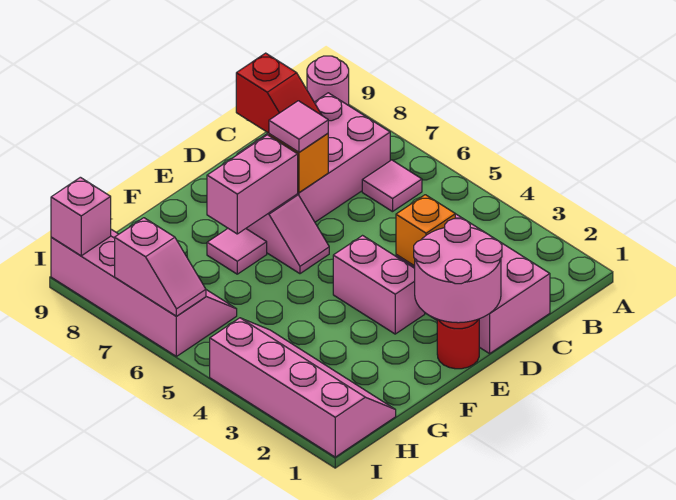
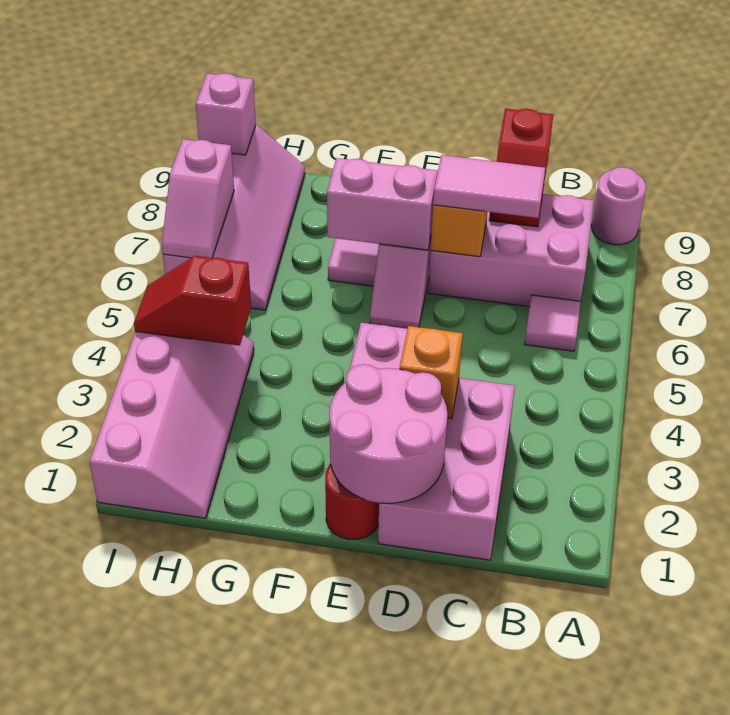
pink tile D7 level 3 -> pink tile C7:D7 level 3
none -> red slope H4:I4 level 2 top H

